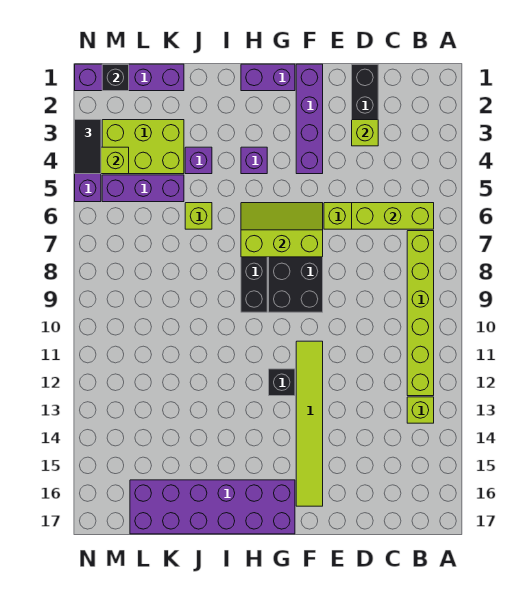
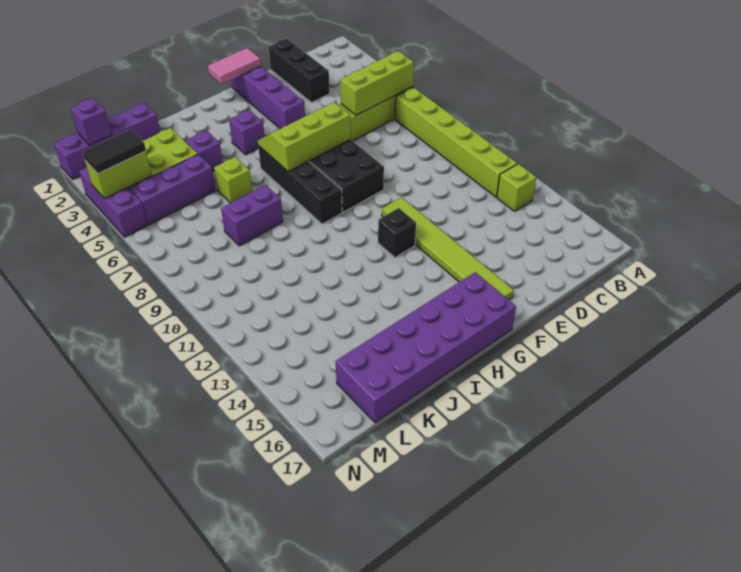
lime brick D3 level 2 -> none
none -> pink tile F1:G1 level 2
purple brick G1:H1 level 1 -> purple brick J8:K8 level 1
black brick M1 level 2 -> purple brick M1 level 2
black tile N3:N4 level 3 -> black tile M4:N4 level 3

